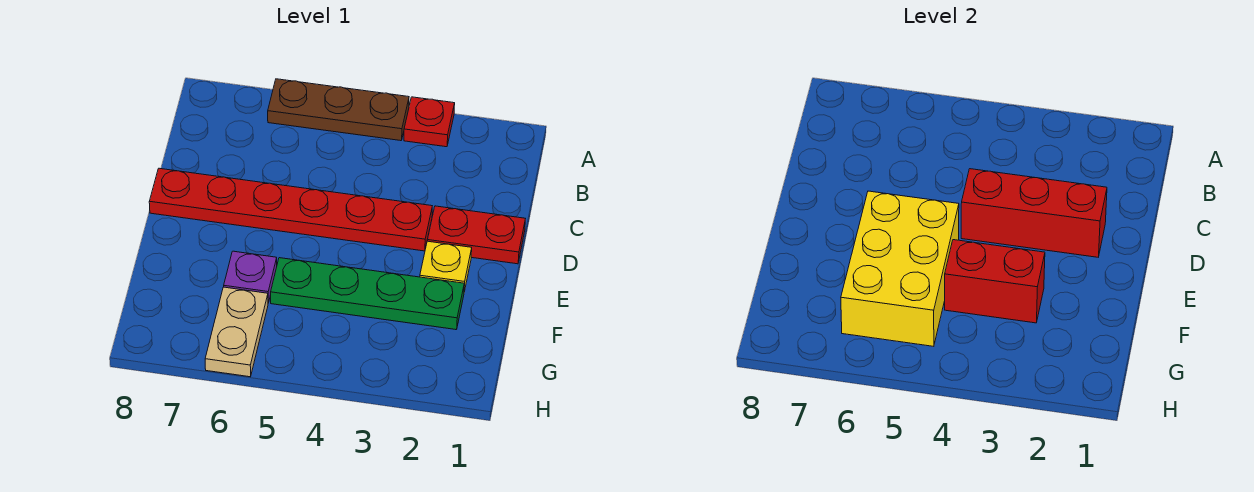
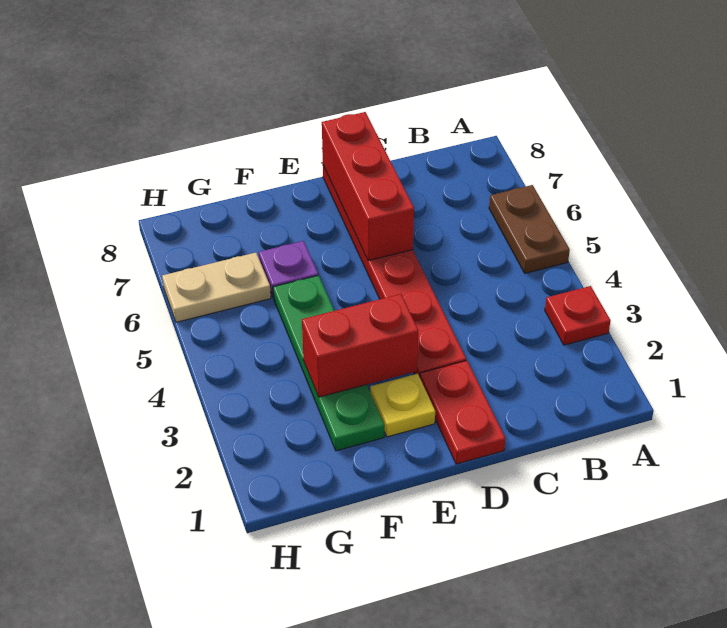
brown plate A4:A6 level 1 -> brown plate A5:A6 level 1
red brick D2:D4 level 2 -> red brick D6:D8 level 2
yellow brick E5:G6 level 2 -> none
red brick F3:F4 level 2 -> red brick E3:F3 level 2

